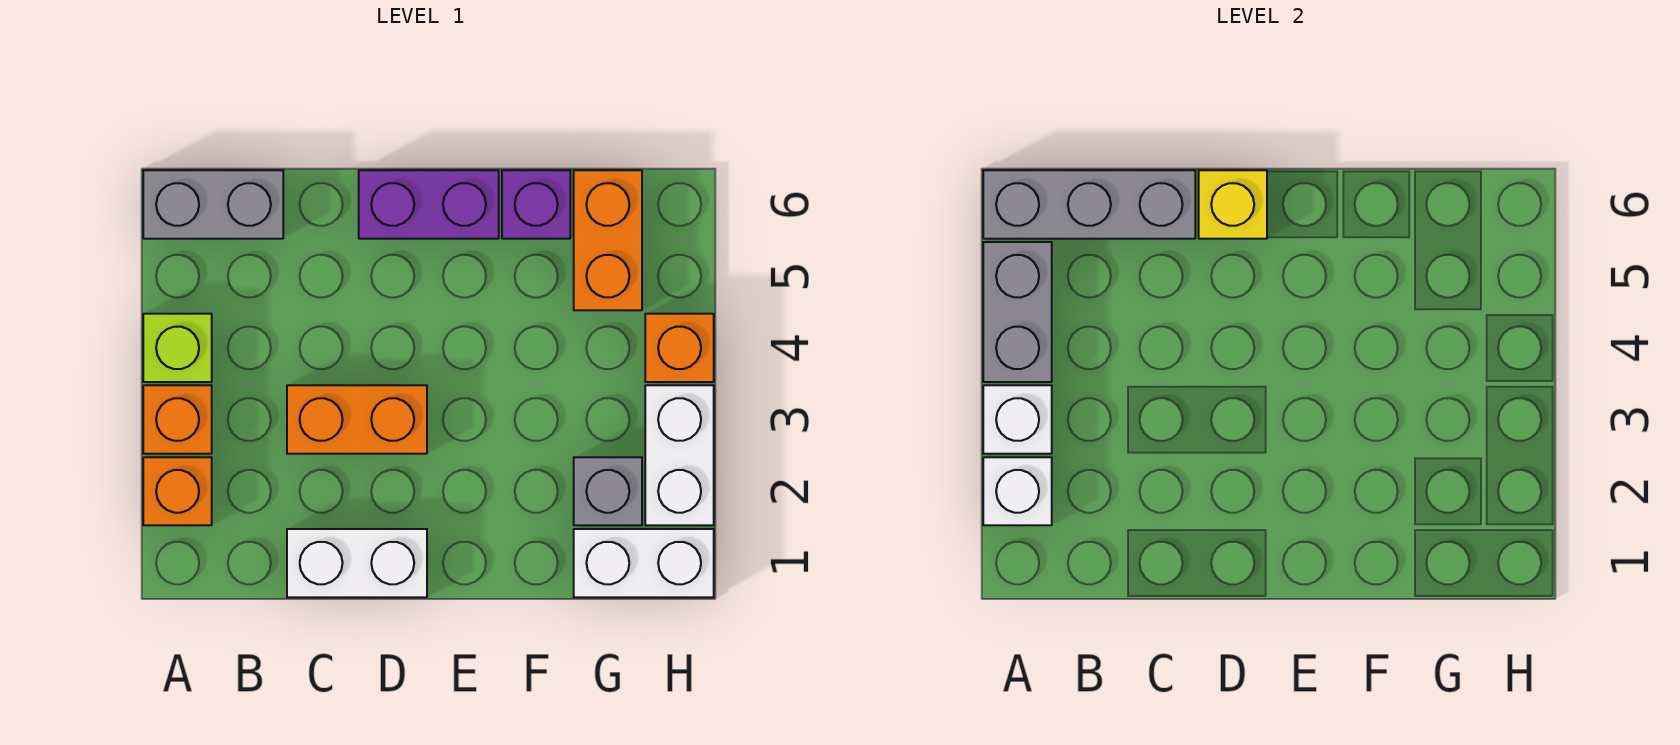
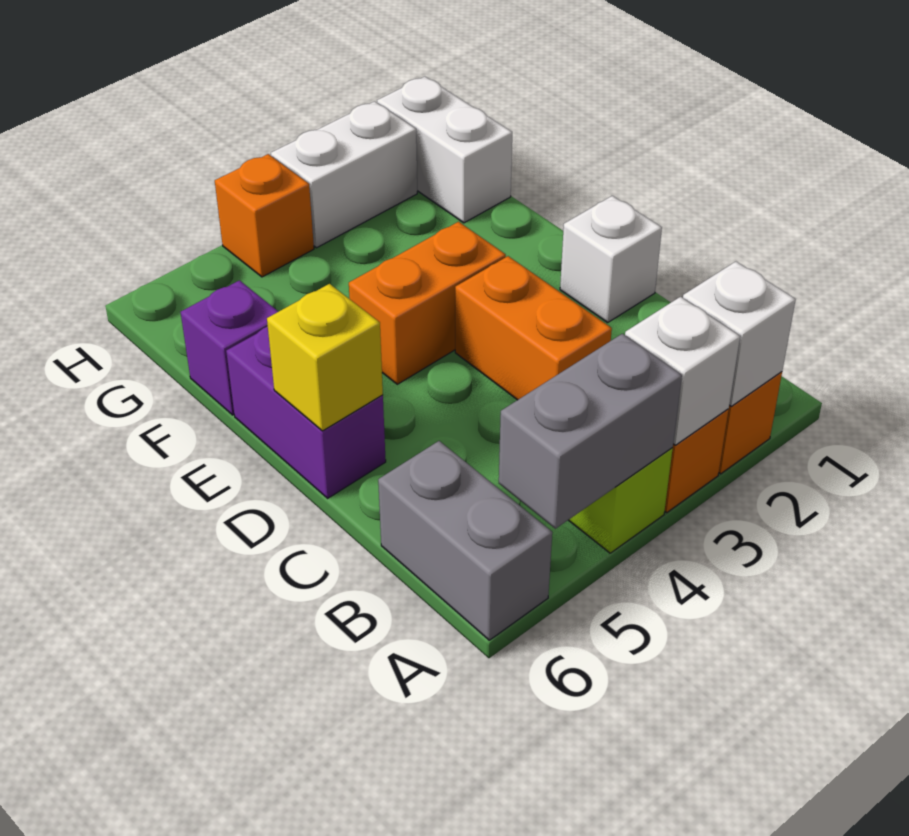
grey brick A6:C6 level 2 -> none
white brick C1:D1 level 1 -> white brick D1 level 1
grey brick G2 level 1 -> none
orange brick G5:G6 level 1 -> orange brick E3:E4 level 1

